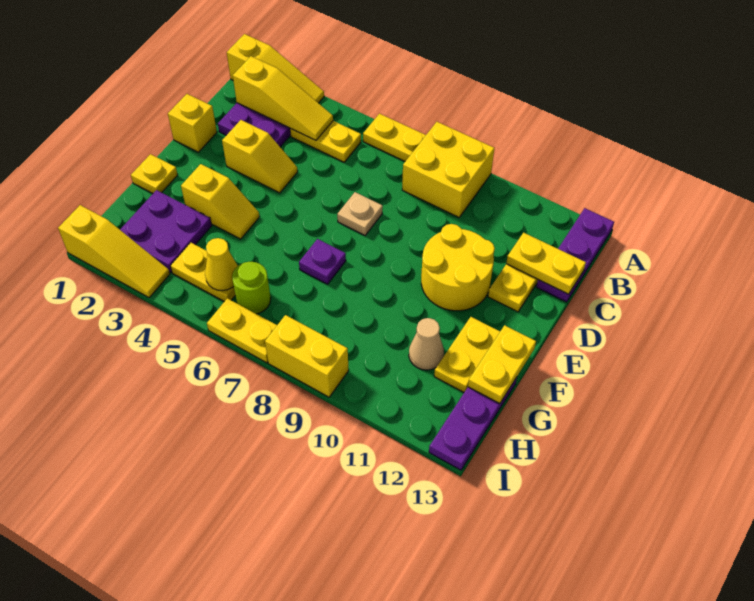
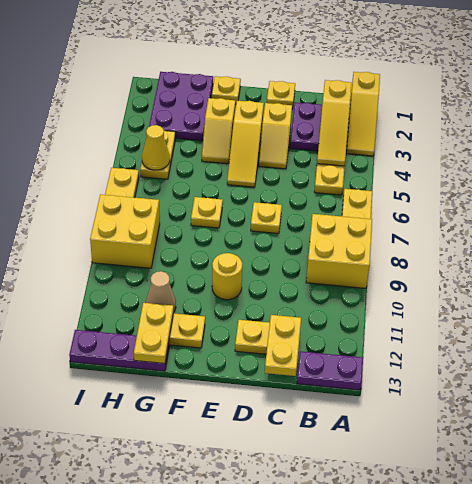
purple plate A13:C13 level 1 -> purple plate A13:B13 level 1
yellow brick D1 level 1 -> yellow plate D1 level 1
tan plate D7 level 1 -> yellow plate D7 level 1
yellow round brick D10:E11 level 1 -> yellow round brick E10 level 1
purple plate F7 level 1 -> yellow plate F7 level 1
yellow plate F13:G13 level 2 -> yellow plate G12:G13 level 2
purple plate G2:H3 level 1 -> purple plate G1:H3 level 1
lime round brick H6 level 1 -> none
yellow slope I1:I3 level 1 top 1 -> yellow slope E3:E5 level 1 top 3
yellow brick I8:I9 level 1 -> yellow brick H8:I9 level 1

